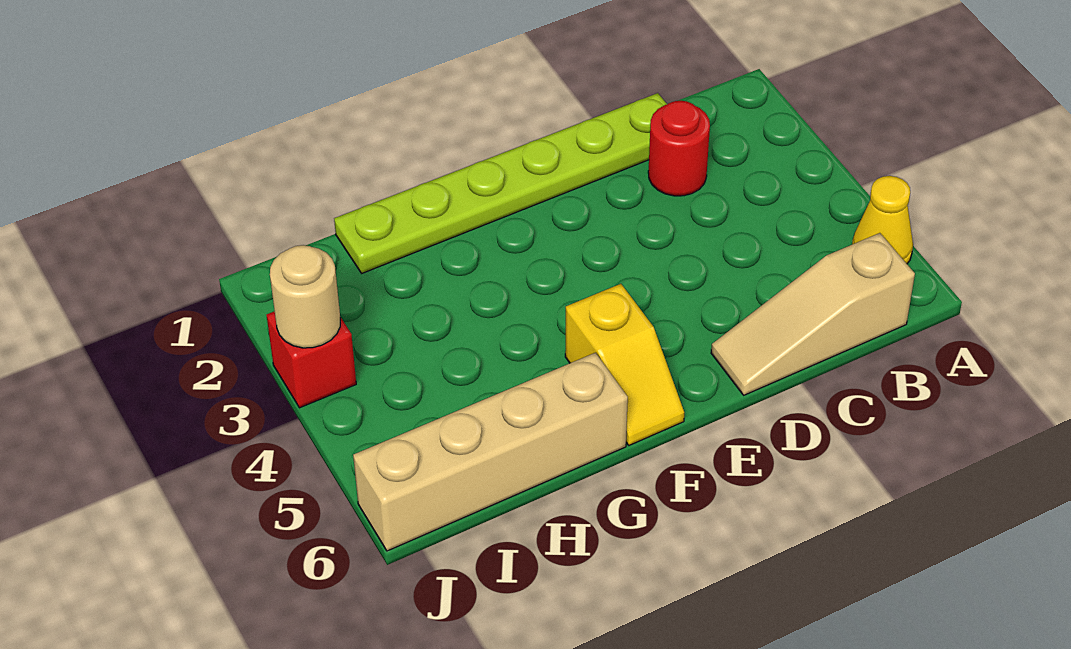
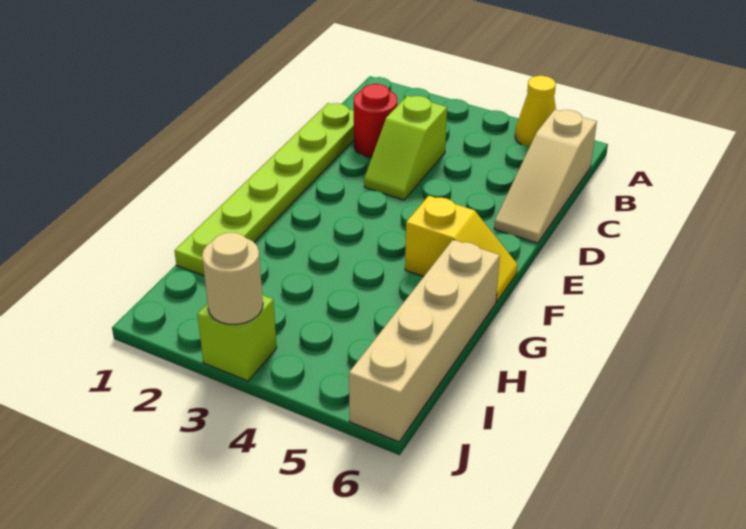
none -> lime slope C3:D3 level 1 top C
red brick J3 level 1 -> lime brick J3 level 1

